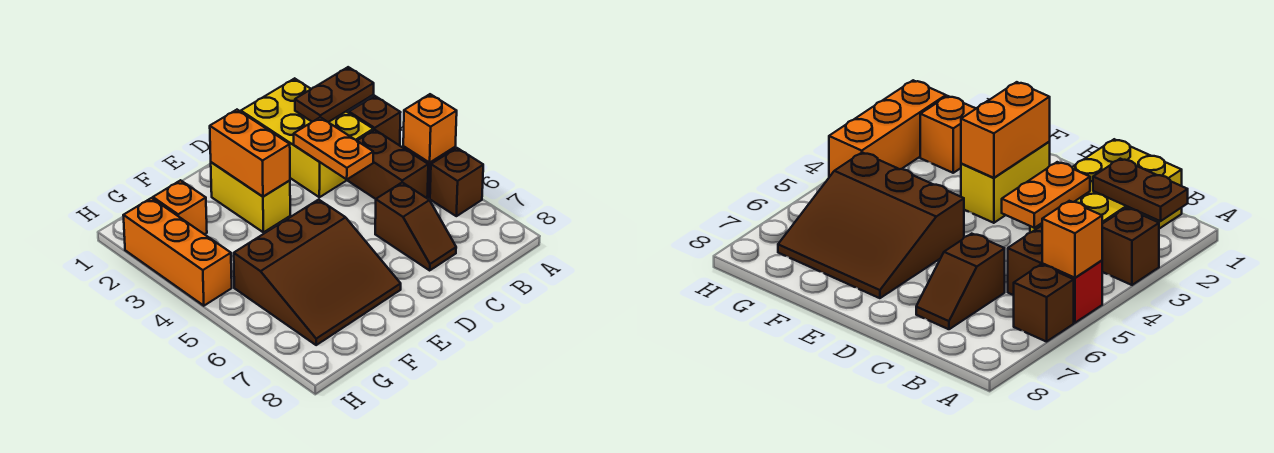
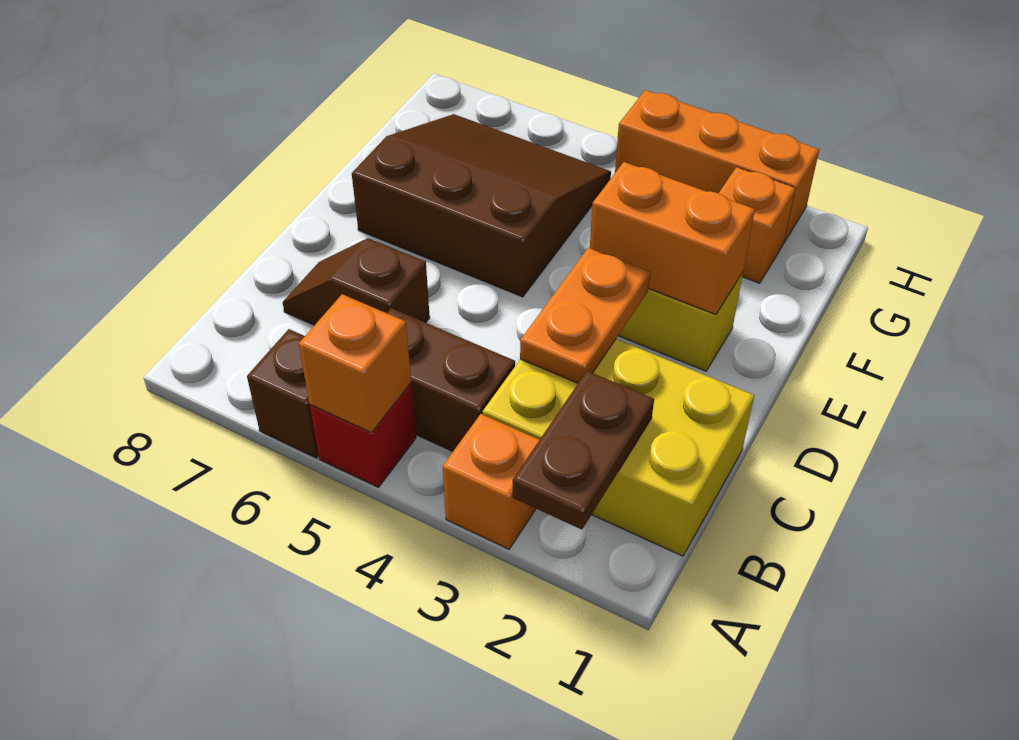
brown brick A3 level 1 -> orange brick A3 level 1
orange plate C3:C4 level 2 -> orange plate C3:D3 level 2
brown slope E5:G7 level 1 top 5 -> brown slope E5:G7 level 1 top E

